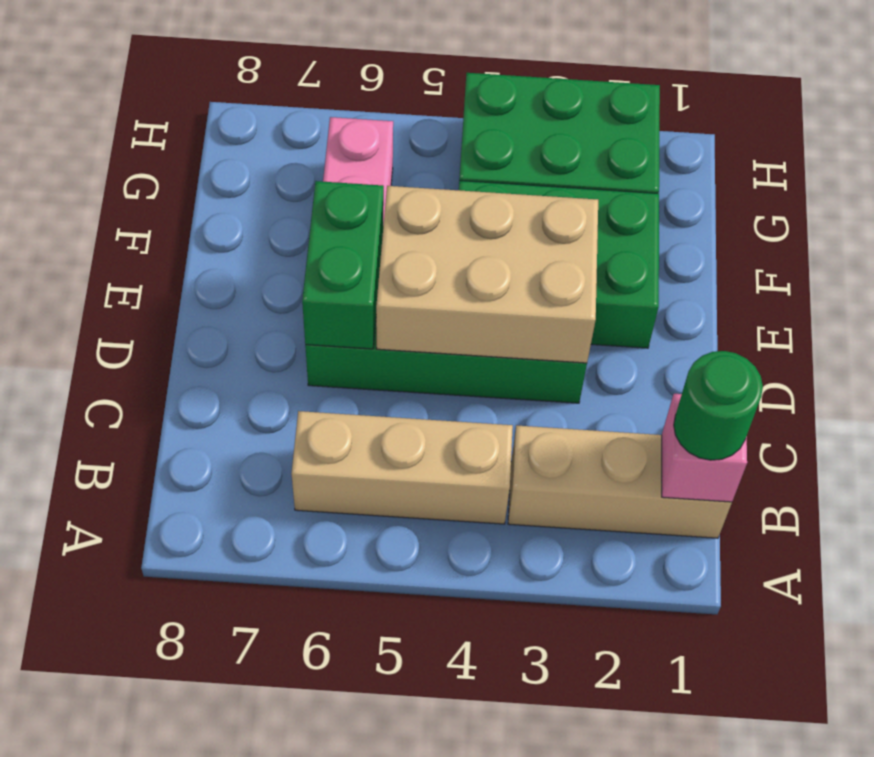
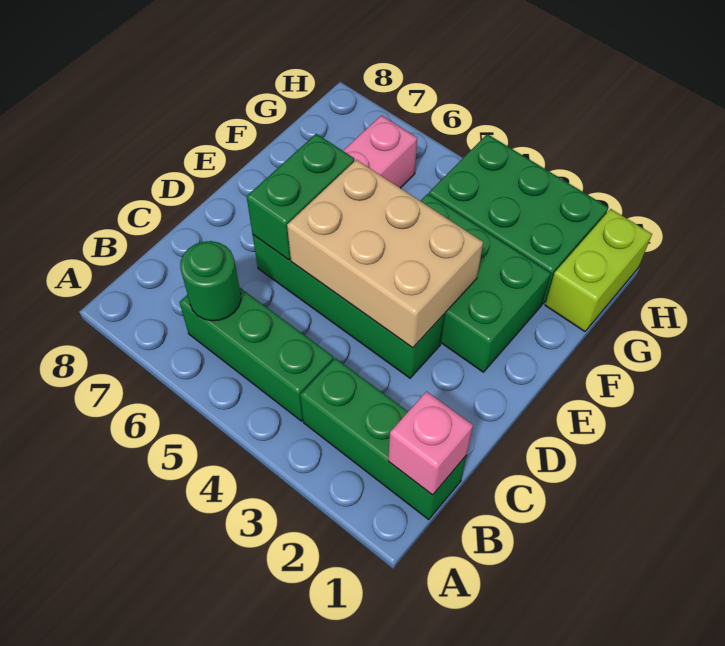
tan brick B1:B3 level 1 -> green brick B1:B3 level 1
green round brick B1 level 3 -> green round brick B6 level 2
tan brick B4:B6 level 1 -> green brick B4:B6 level 1
none -> lime brick G1:H1 level 1

